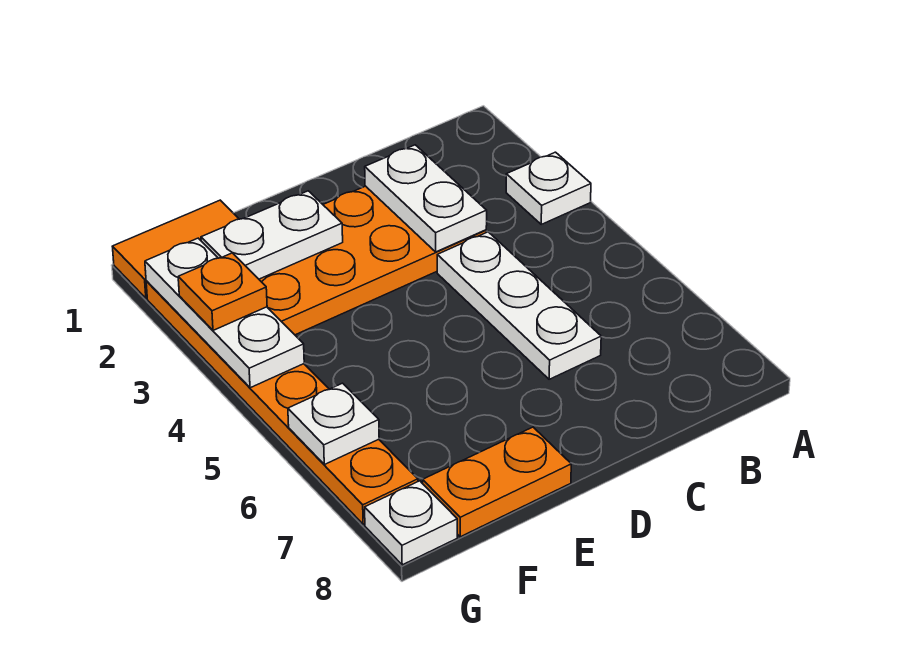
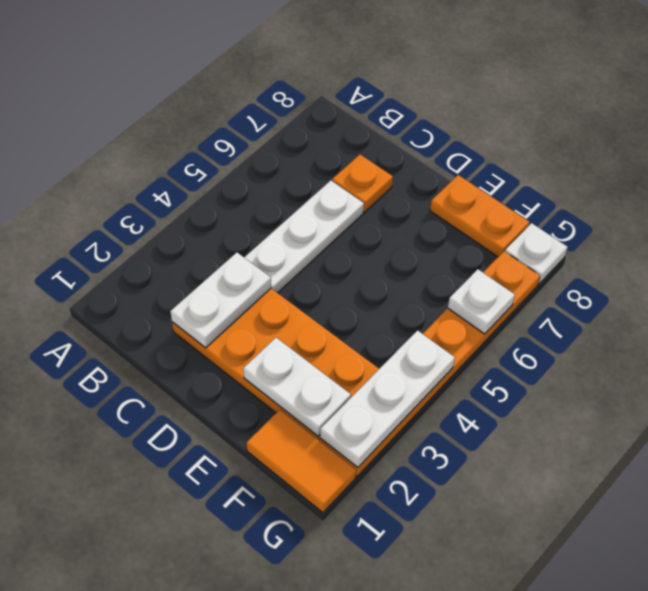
white plate A3 level 1 -> none
orange plate G3 level 3 -> orange plate C7 level 1

